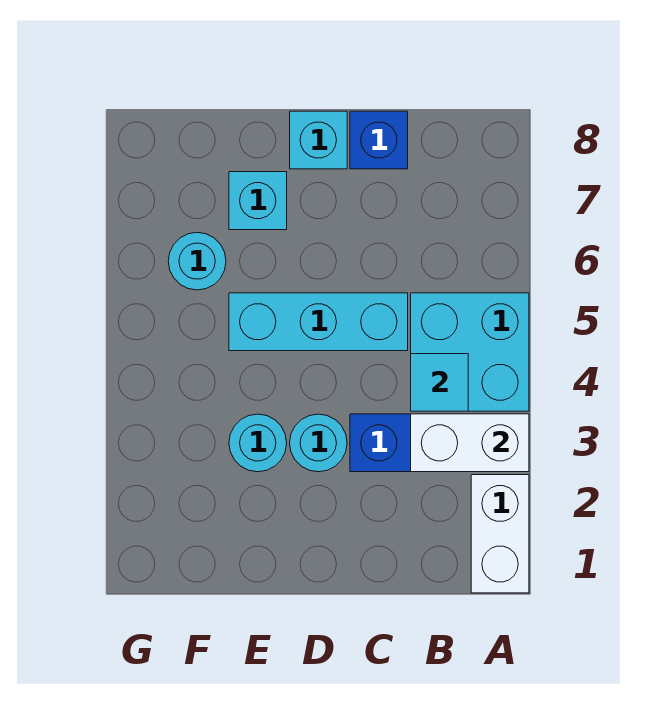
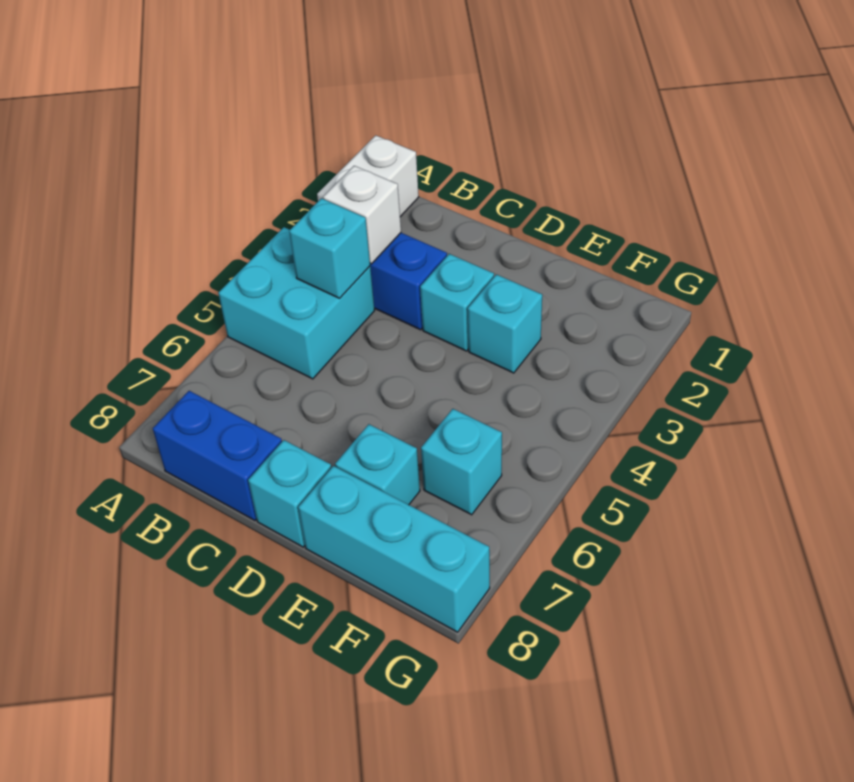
white brick A3:B3 level 2 -> white brick B3 level 2
cyan tile B4 level 2 -> cyan brick B4 level 2
cyan brick C5:E5 level 1 -> cyan brick E8:G8 level 1
blue brick C8 level 1 -> blue brick B8:C8 level 1
cyan round brick D3 level 1 -> cyan brick D3 level 1
cyan round brick E3 level 1 -> cyan brick E3 level 1
cyan round brick F6 level 1 -> cyan brick F6 level 1

